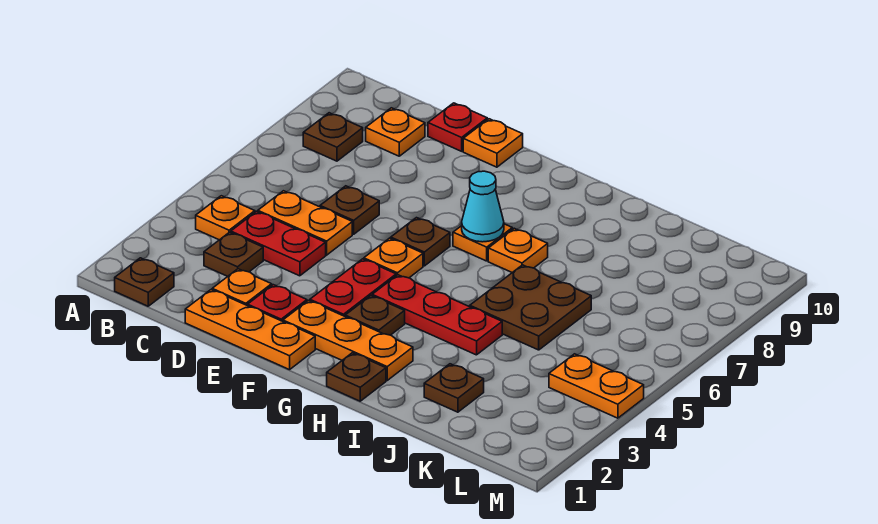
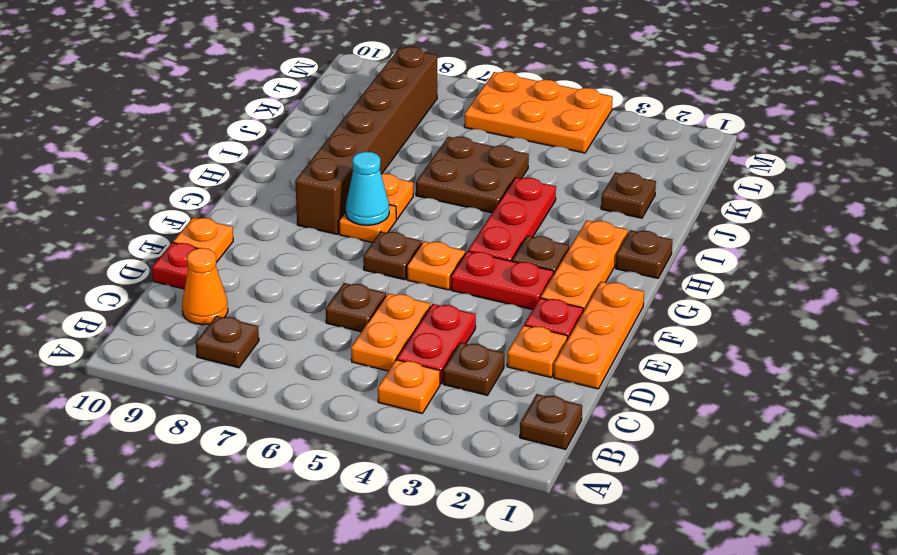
orange plate C9 level 1 -> orange cone C9 level 1
none -> brown brick G8:L8 level 1
orange plate L4:M4 level 1 -> orange plate L4:M6 level 1

